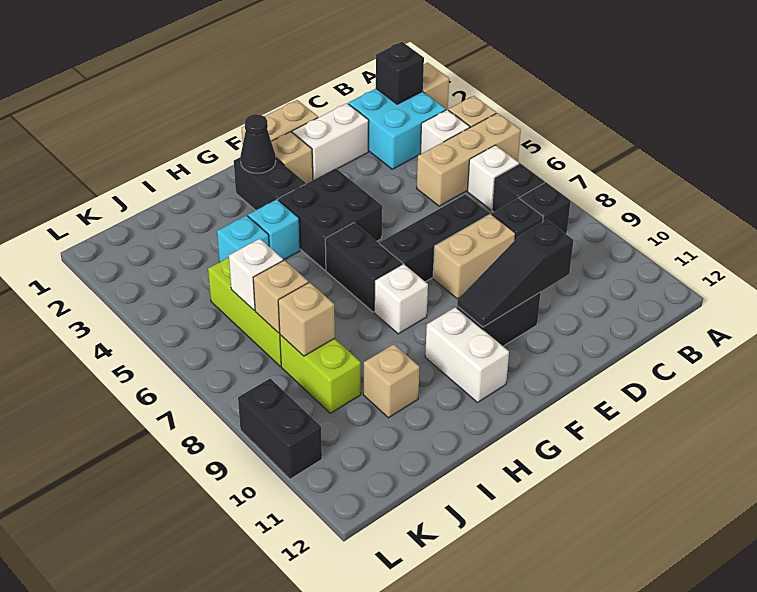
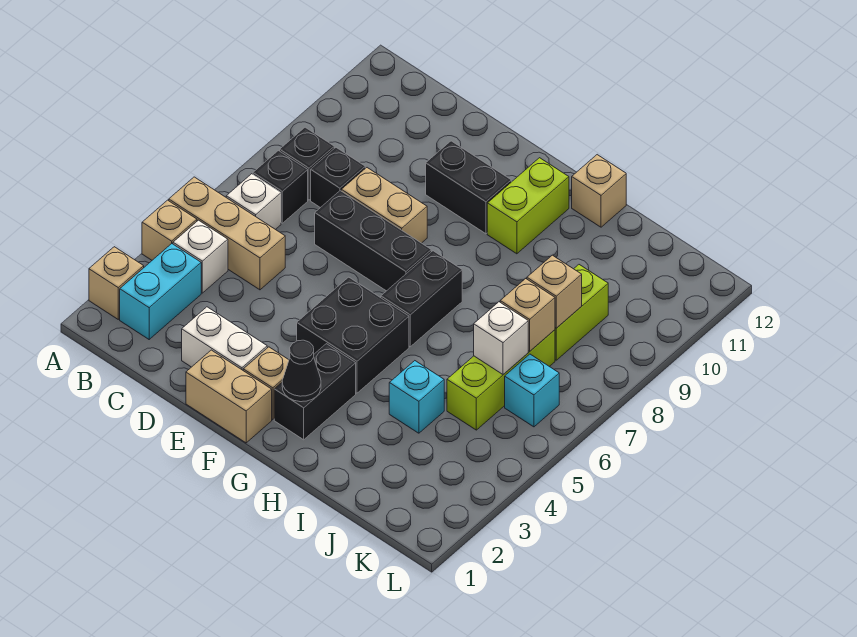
cyan brick B2:C3 level 1 -> cyan brick B2:B3 level 1
black brick B2 level 2 -> none
black slope D10:F10 level 2 top D -> none
white brick G8 level 1 -> none
white brick G10:G11 level 1 -> lime brick G10:G11 level 1
cyan brick H4 level 1 -> cyan brick K6 level 1
tan brick I10 level 1 -> tan brick H12 level 1
black brick L9:L10 level 1 -> none

